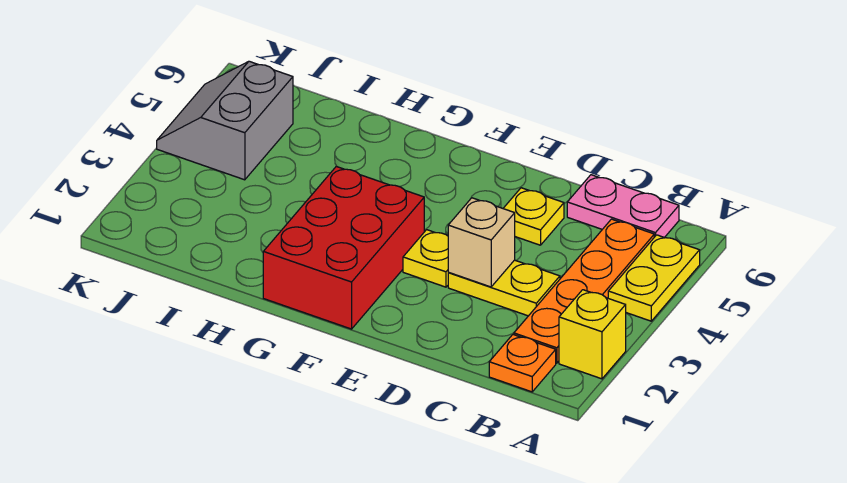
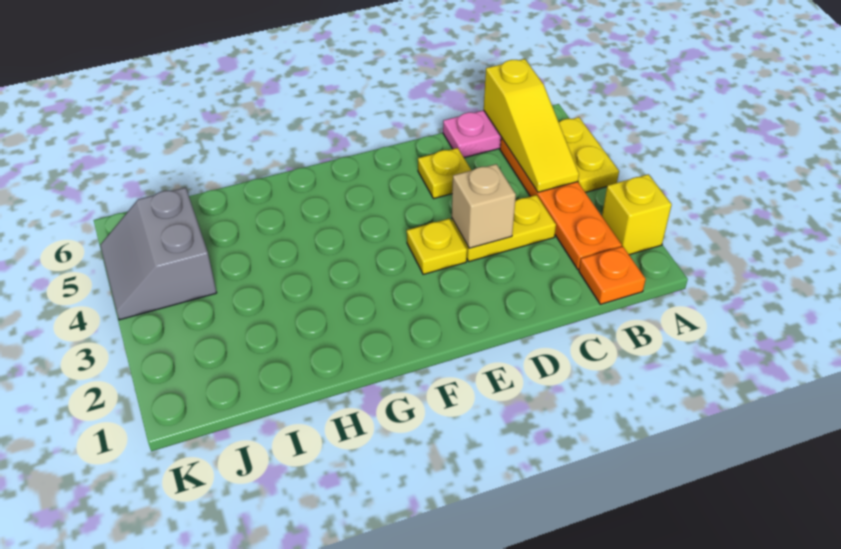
none -> yellow slope B4:B6 level 2 top 6
red brick F1:G3 level 1 -> none

